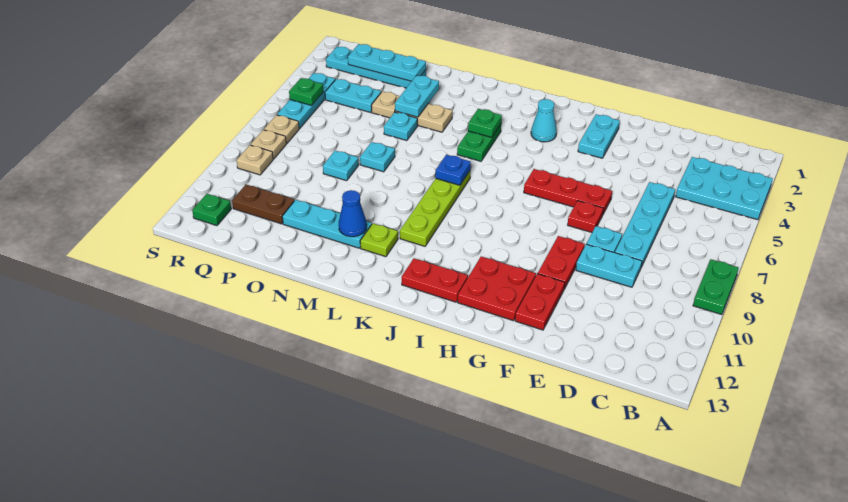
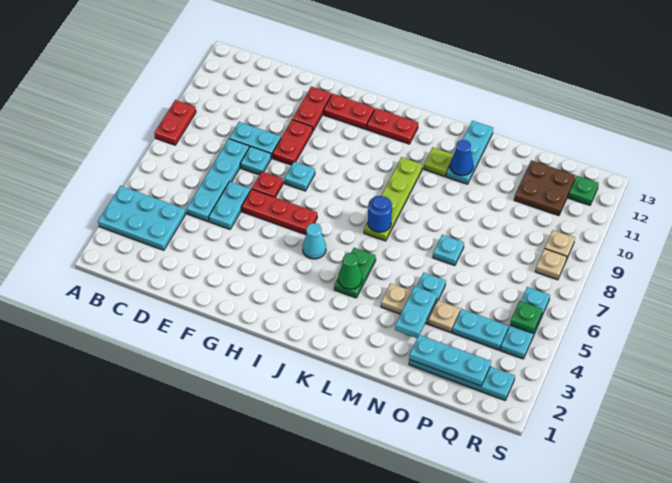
green plate A8:A9 level 1 -> red plate A8:A9 level 1
cyan plate G2:G3 level 1 -> cyan plate E5:E6 level 1
red plate G11:H12 level 1 -> red plate G12:H12 level 1
cyan cone I3 level 1 -> cyan cone I5 level 1
green plate K4 level 2 -> green cone K4 level 2
blue plate K7 level 2 -> blue round brick K7 level 2
cyan plate M11:O11 level 1 -> cyan plate M11:M13 level 1
cyan plate O8 level 1 -> cyan plate G8 level 1
brown plate P11:Q11 level 1 -> brown plate P11:Q12 level 1
tan plate R7 level 1 -> none

